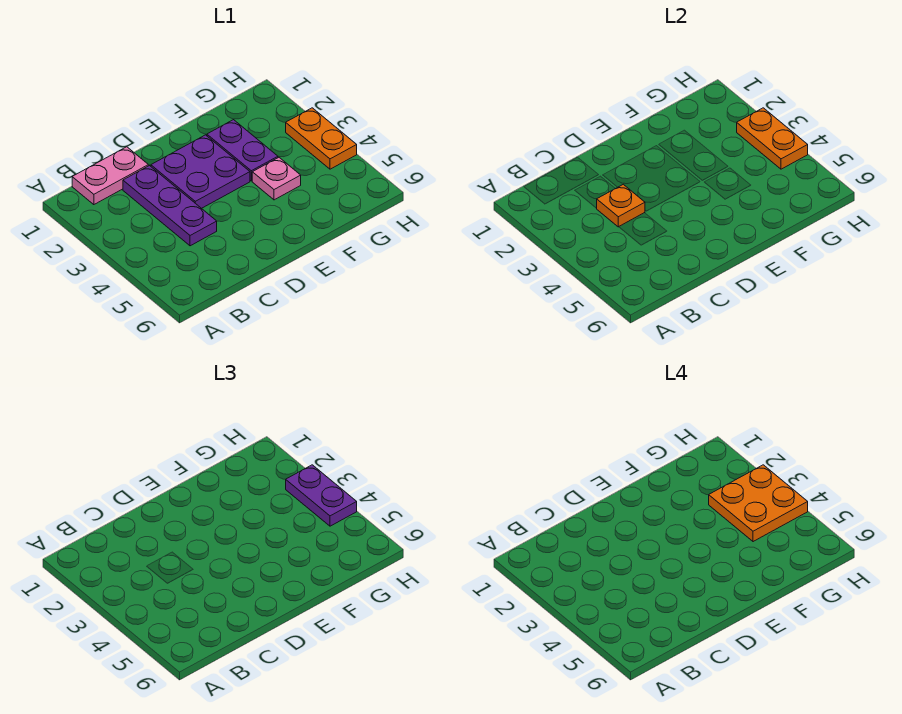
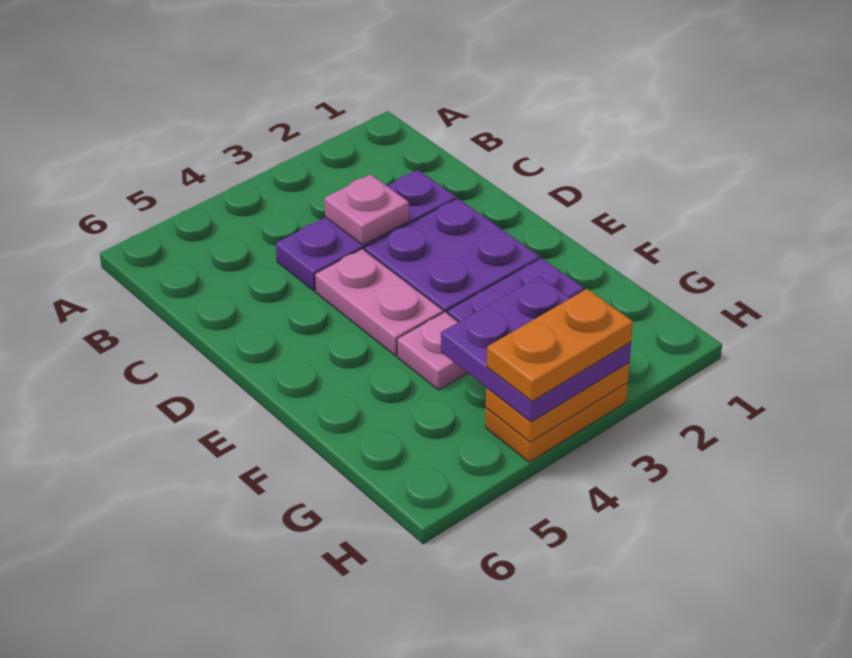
pink plate B1:C1 level 1 -> pink plate D4:E4 level 1
orange plate C3 level 2 -> pink plate C3 level 2
orange plate G3:H4 level 4 -> orange plate H3:H4 level 4
purple plate H3:H4 level 3 -> purple plate G3:H4 level 3

